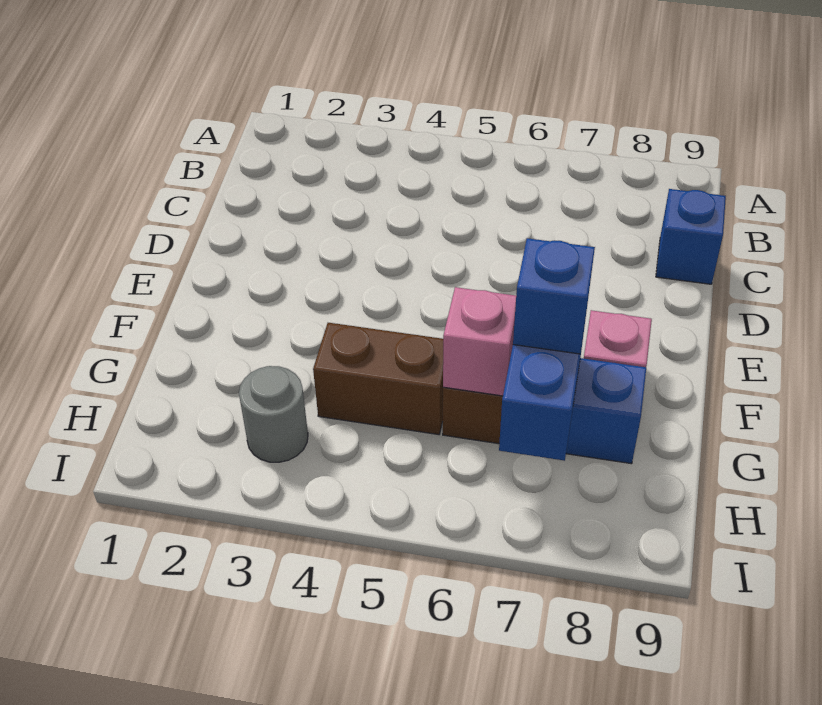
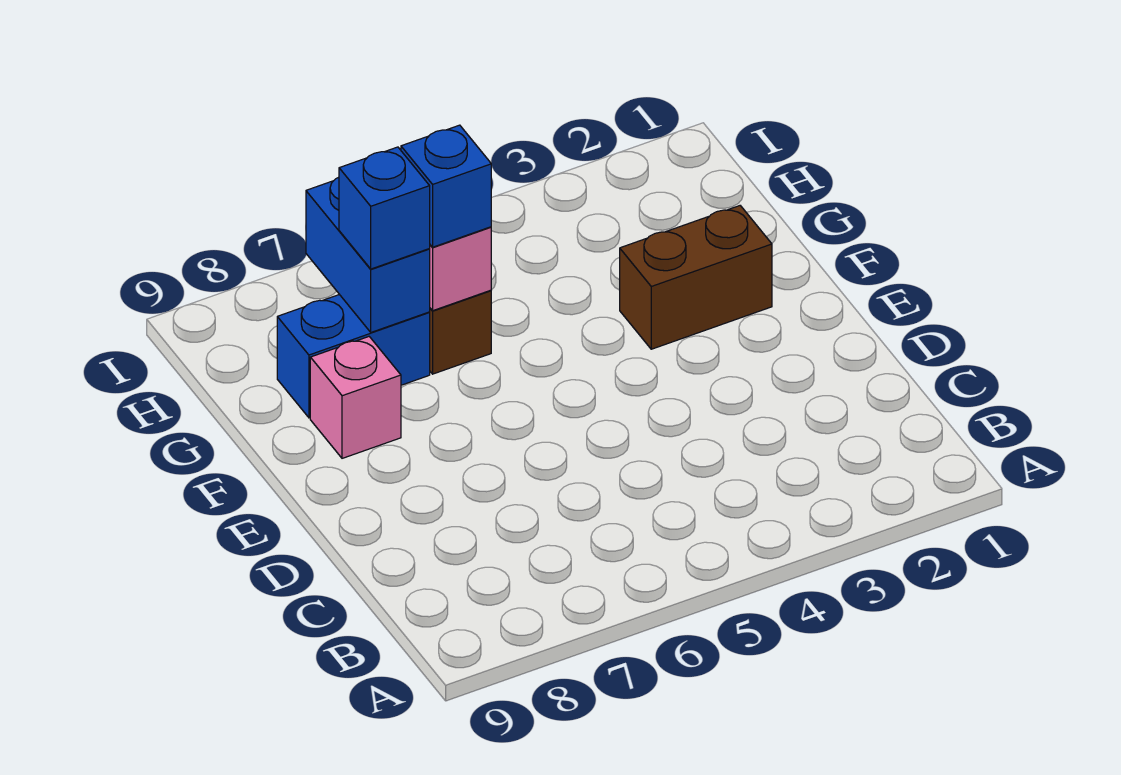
blue brick C9 level 1 -> blue brick G6 level 3
brown brick G4:G5 level 1 -> brown brick F2:F3 level 1
grey round brick H3 level 1 -> none

